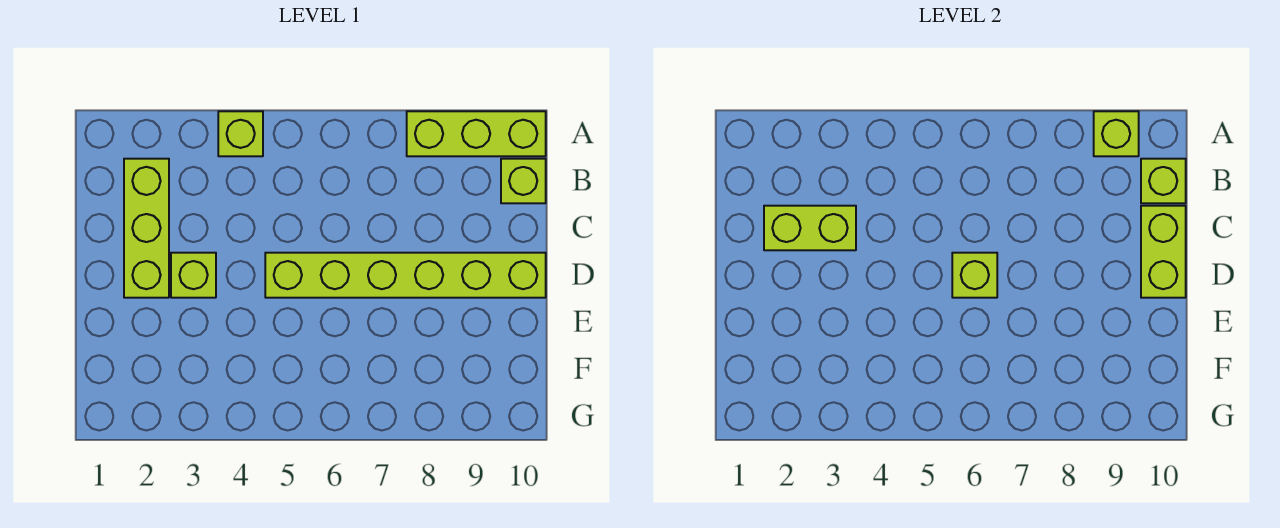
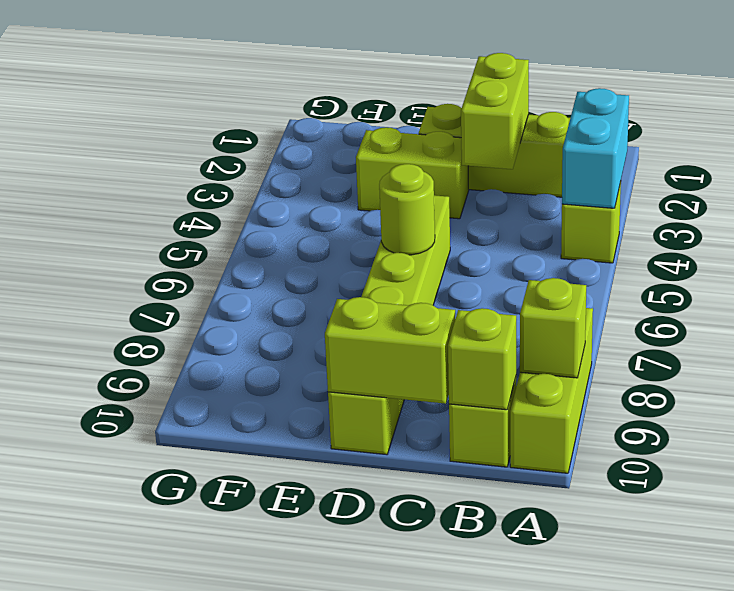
none -> cyan brick A3:A4 level 2
lime brick D3 level 1 -> lime brick D3:E3 level 1
lime brick D6 level 2 -> lime round brick D6 level 2

